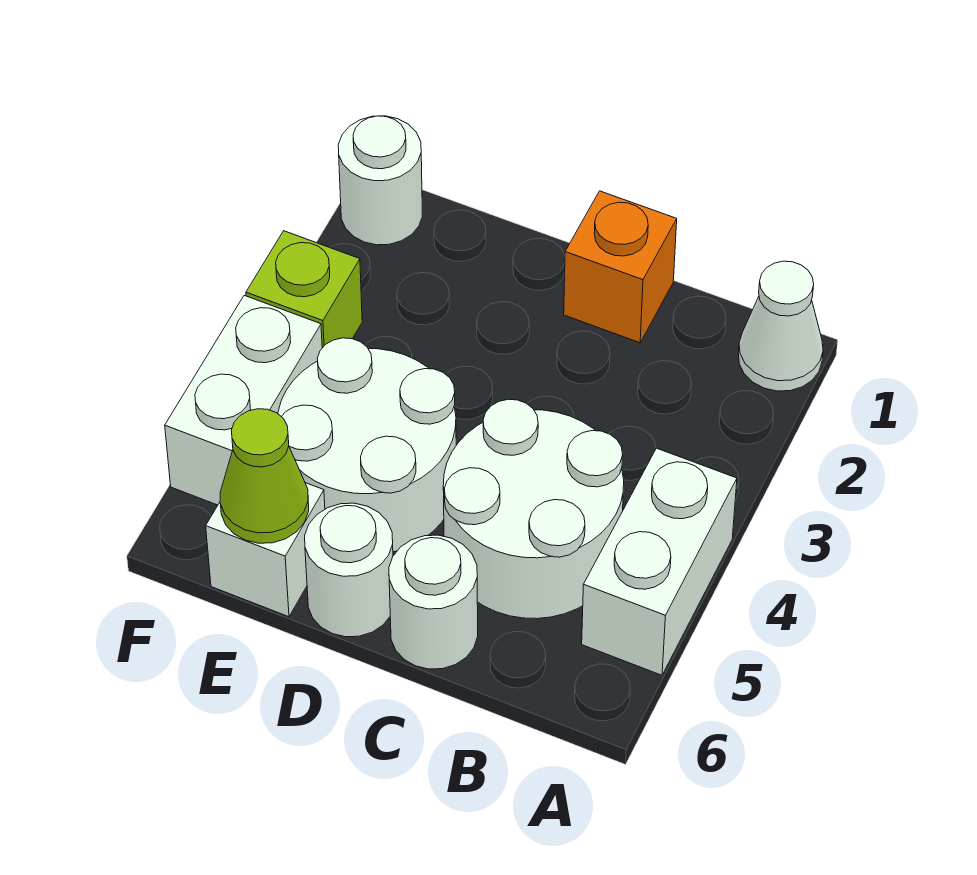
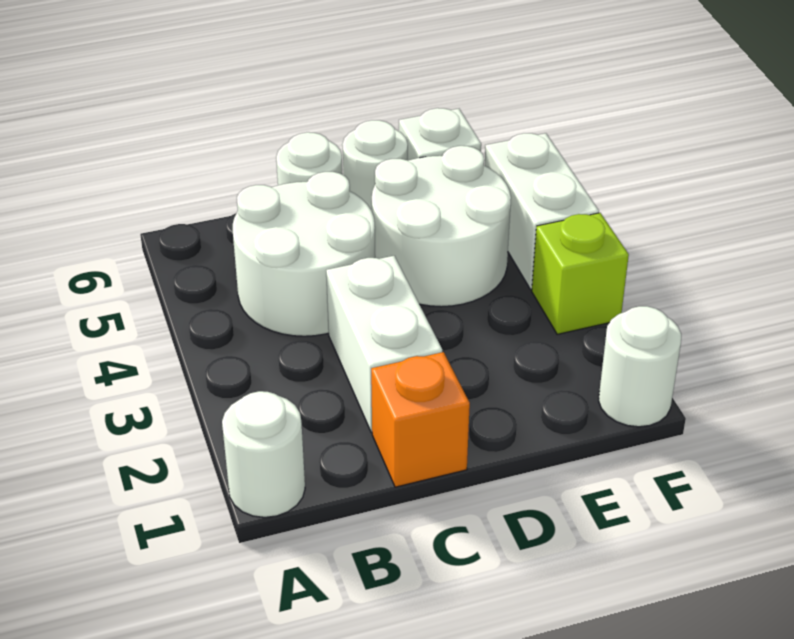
white cone A1 level 1 -> white round brick A1 level 1
white brick A4:A5 level 1 -> white brick C2:C3 level 1
lime cone E6 level 2 -> none

